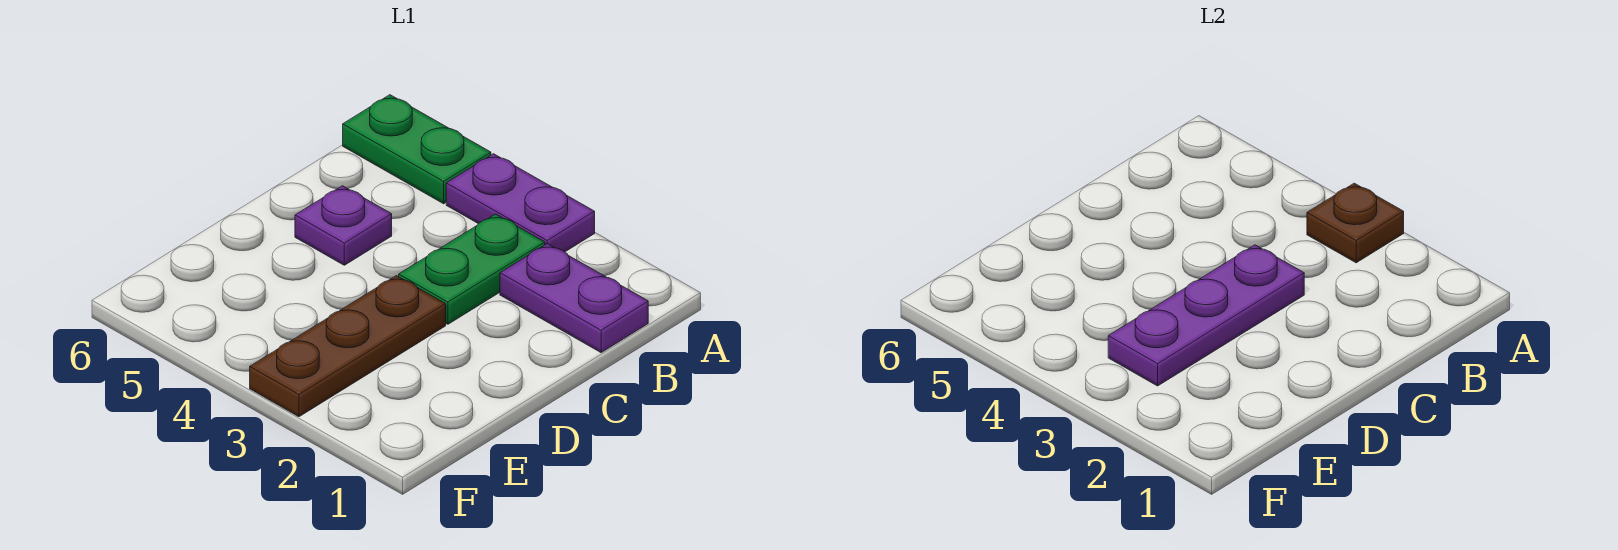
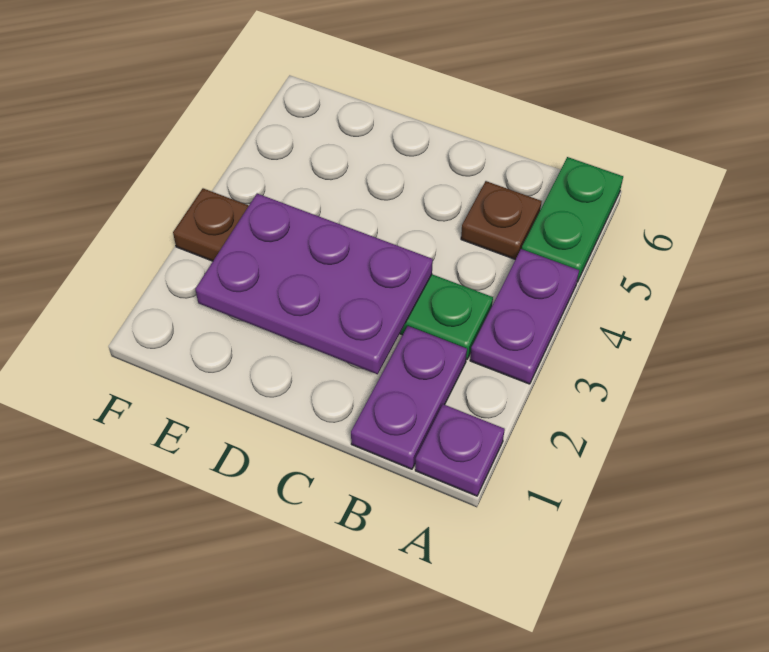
brown plate A3 level 2 -> brown plate B5 level 1
purple plate C3:E3 level 2 -> purple plate C2:E3 level 2
purple plate C5 level 1 -> purple plate A1 level 1

